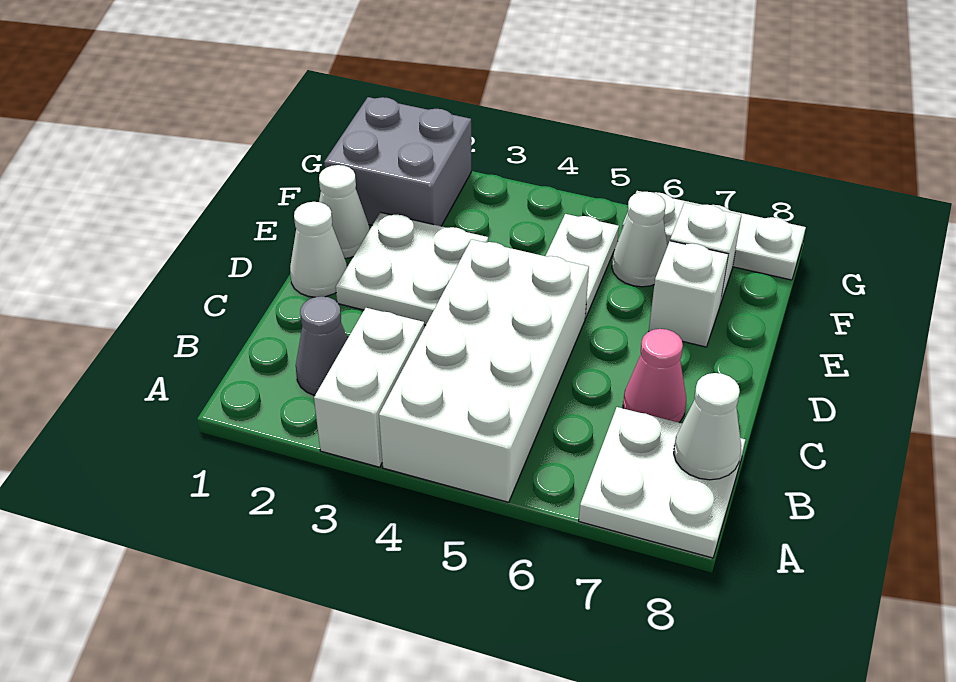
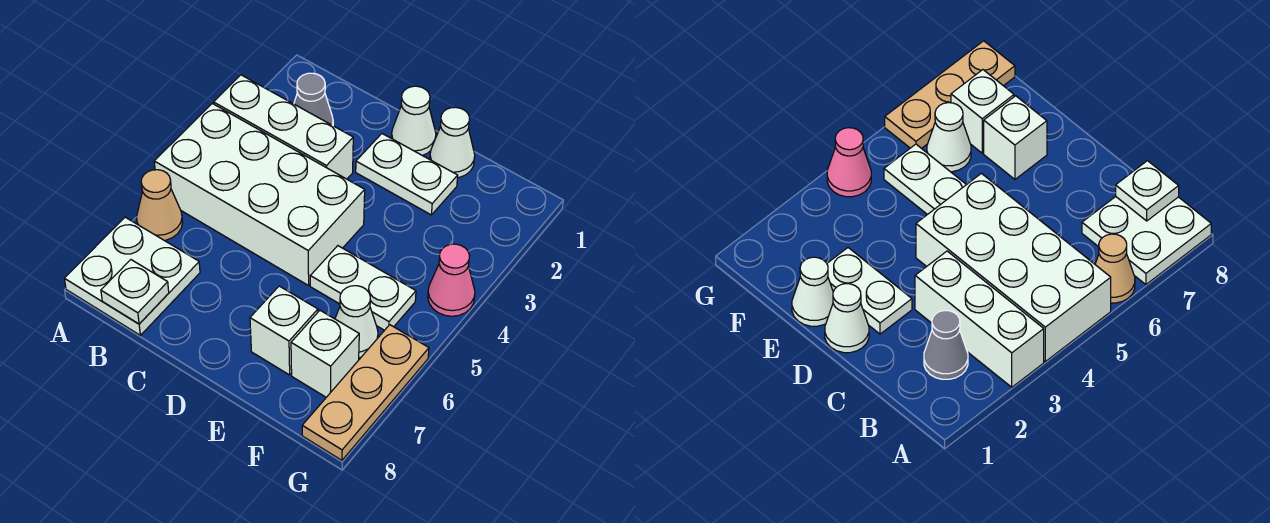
white brick A3:B3 level 1 -> white brick A3:C3 level 1
none -> tan cone A6 level 1
white cone B8 level 2 -> white plate B8 level 2
pink cone C7 level 1 -> pink cone G4 level 1
white plate D2:E3 level 1 -> white plate D2:E2 level 1
grey brick F1:G2 level 1 -> none
white plate G6:G8 level 1 -> tan plate G6:G8 level 1

